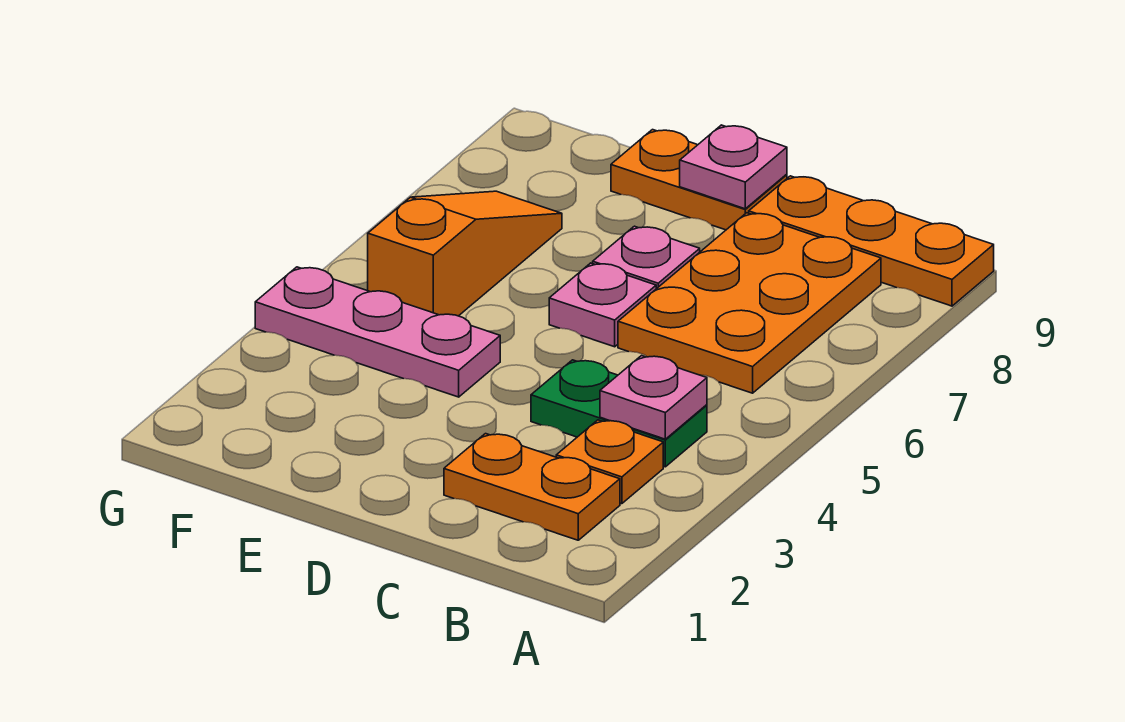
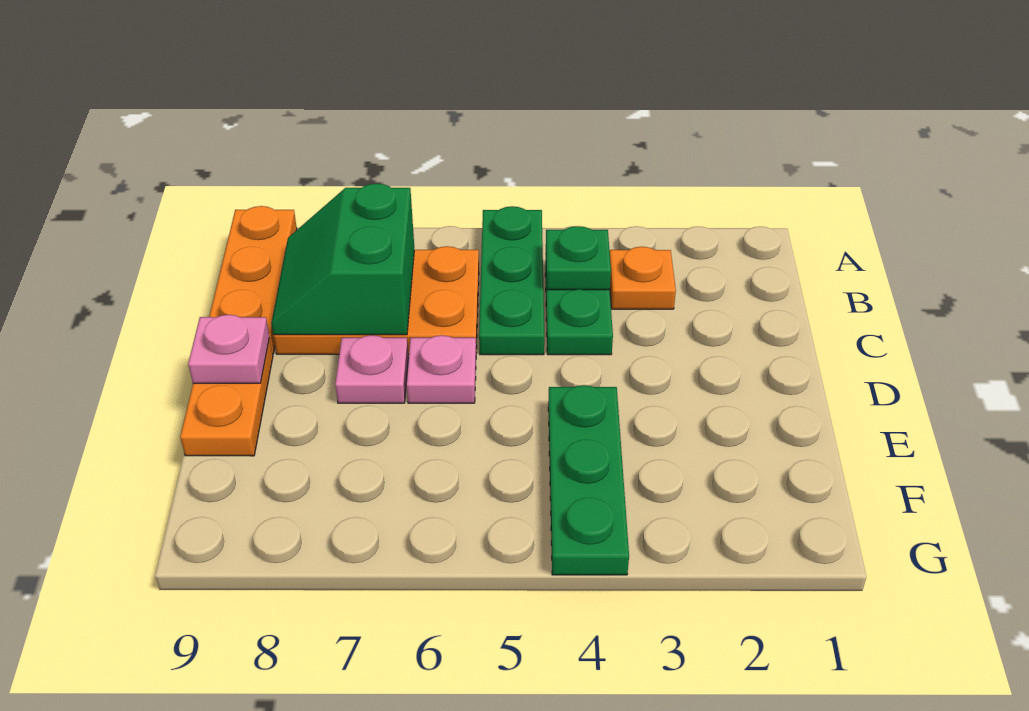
none -> green plate A5:C5 level 1
orange plate B2:C2 level 1 -> none
pink plate B4 level 2 -> green plate B4 level 2
none -> green slope B7:C8 level 2 top 7
pink plate E4:G4 level 1 -> green plate E4:G4 level 1
orange slope F5:F7 level 1 top 5 -> none

